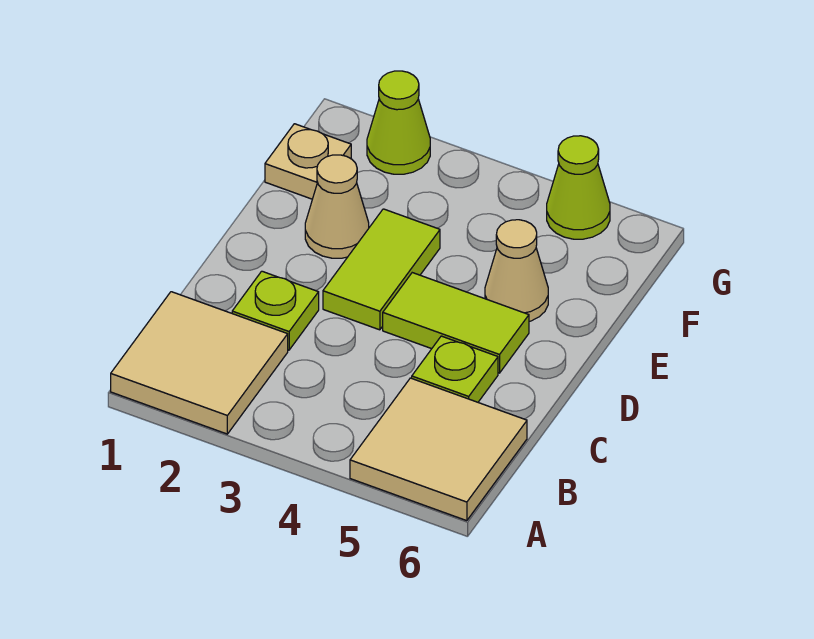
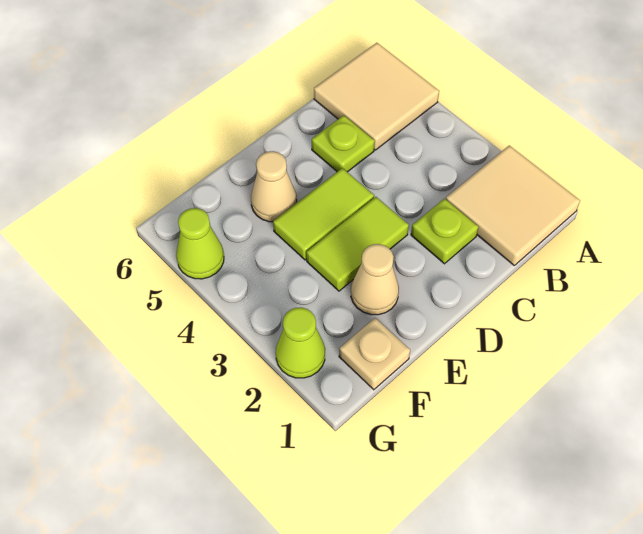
lime tile D4:D5 level 1 -> lime tile D4:E4 level 1

